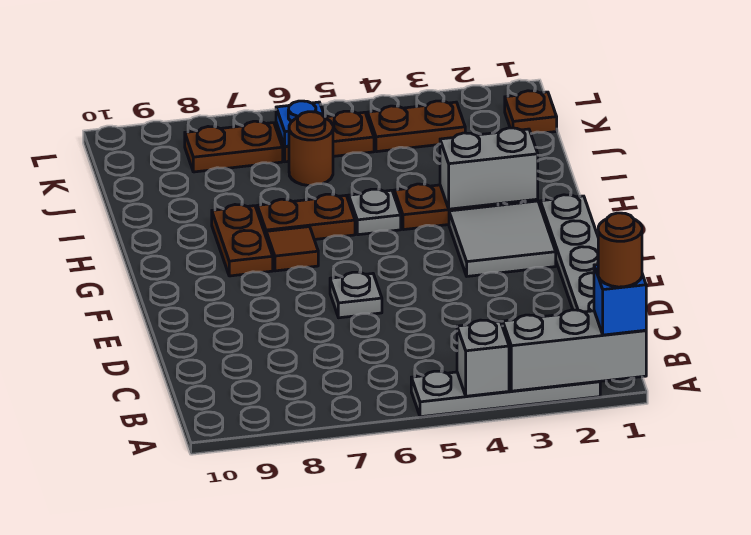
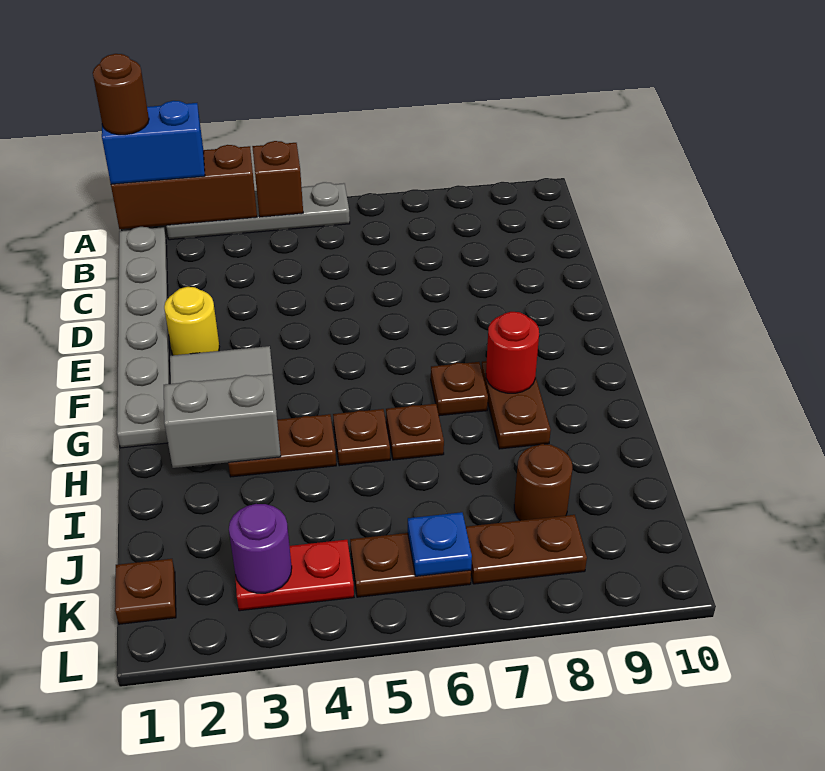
grey brick A1:A3 level 2 -> brown brick A1:A3 level 2
blue brick A1 level 3 -> blue brick A1:A2 level 3
grey brick A4 level 2 -> brown brick A4 level 2
none -> yellow round brick E2 level 1
grey plate E6 level 1 -> none
brown tile G7 level 1 -> brown plate G7 level 1
none -> red round brick G8 level 2
grey plate H5 level 1 -> brown plate H5 level 1
brown plate H6:H7 level 1 -> brown plate H6 level 1
brown round brick J6 level 1 -> brown round brick J8 level 1
brown plate K3:K4 level 1 -> red plate K3:K4 level 1
none -> purple round brick K3 level 2

